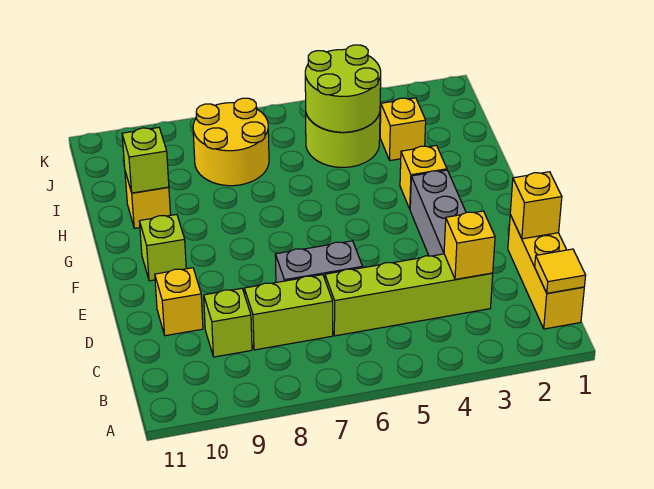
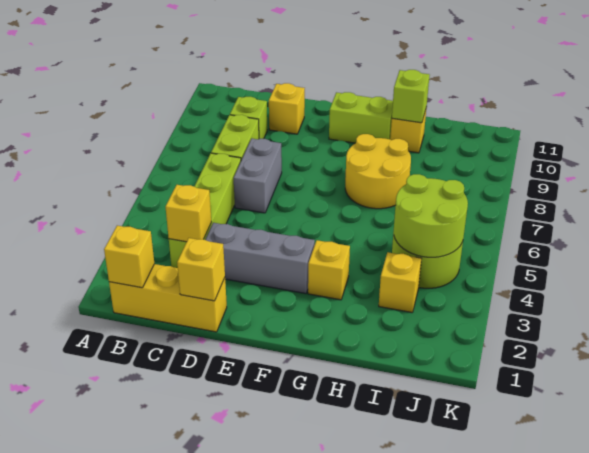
yellow tile B1 level 2 -> yellow brick B1 level 2
lime brick F10 level 1 -> lime brick F10:G10 level 1
yellow round brick I7:J8 level 1 -> yellow round brick G7:H8 level 1

